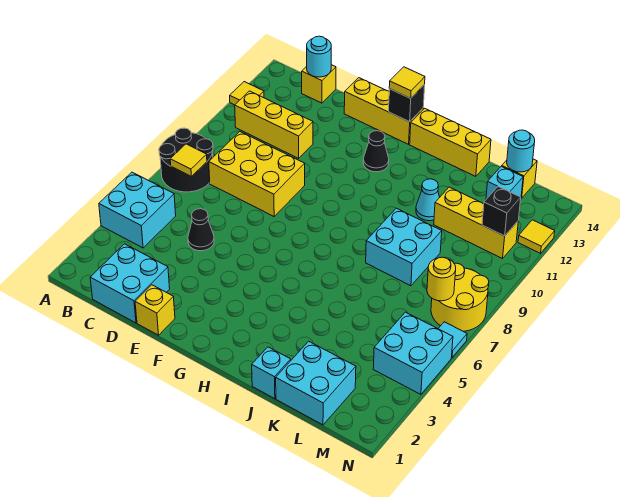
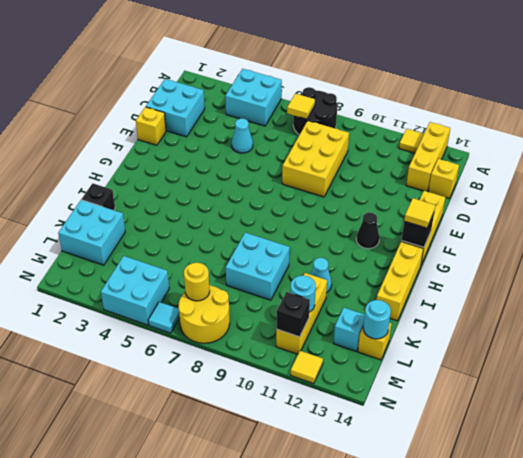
yellow brick B11:D11 level 1 -> yellow brick A13:C13 level 1
cyan round brick C14 level 2 -> cyan round brick L11 level 2
black cone D5 level 1 -> cyan cone D5 level 1
cyan brick J1 level 1 -> black brick J1 level 1

